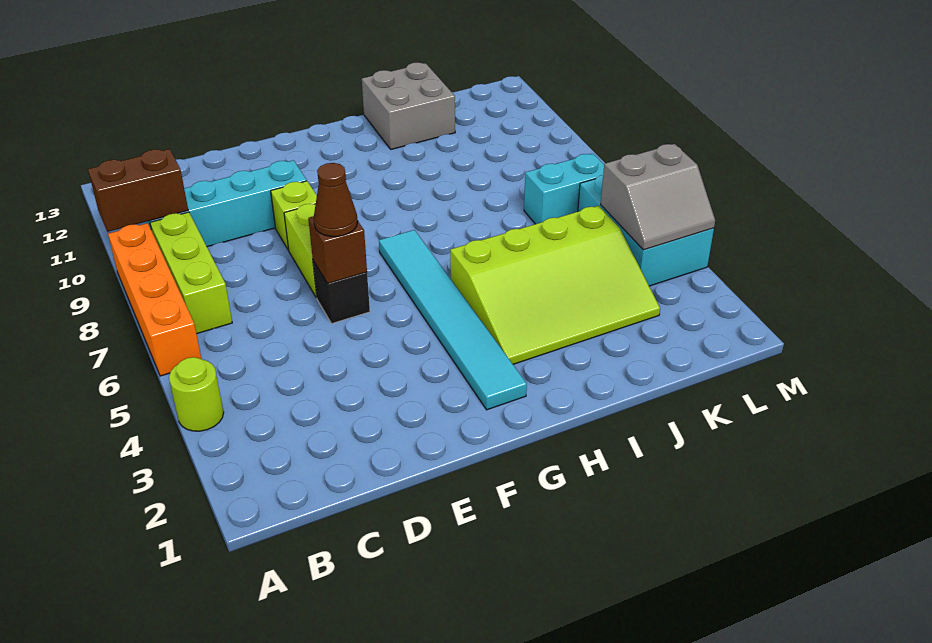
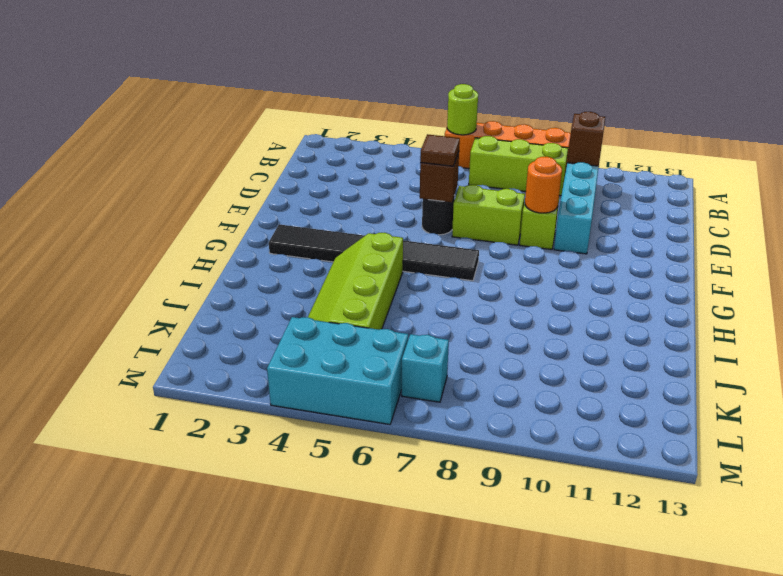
lime round brick A4 level 1 -> lime round brick A6 level 2
brown brick A10:B10 level 2 -> brown brick B10 level 2
black brick E6 level 1 -> black round brick E6 level 1
brown cone E6 level 3 -> brown tile E6 level 3
none -> orange round brick E9 level 2
cyan tile G2:G7 level 1 -> black tile G2:G7 level 1
lime slope H3:K5 level 1 top 5 -> lime slope H4:K5 level 1 top 5
grey brick I12:J13 level 1 -> none
cyan brick K7:L7 level 1 -> cyan brick L7 level 1
grey slope L4:M5 level 2 top 5 -> none

